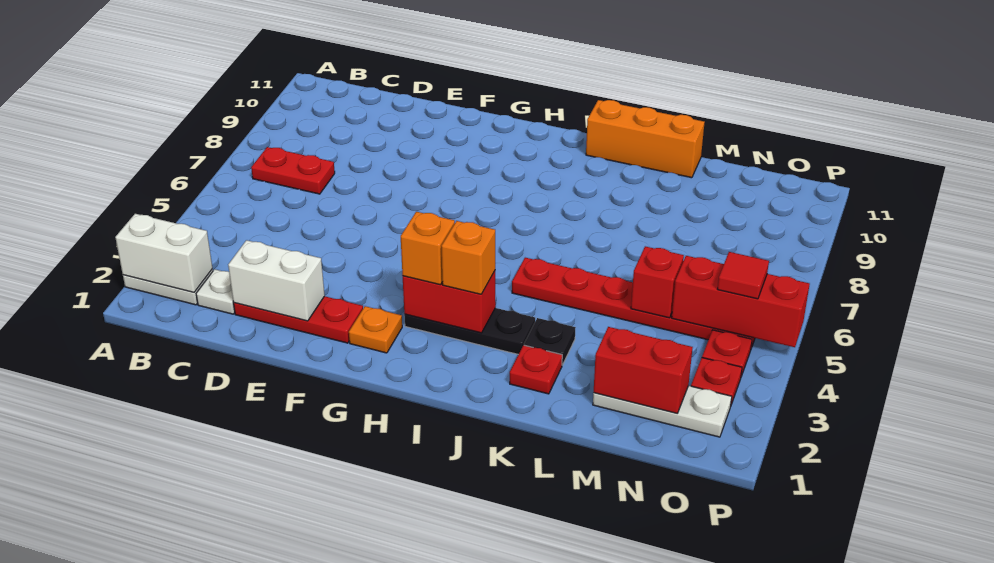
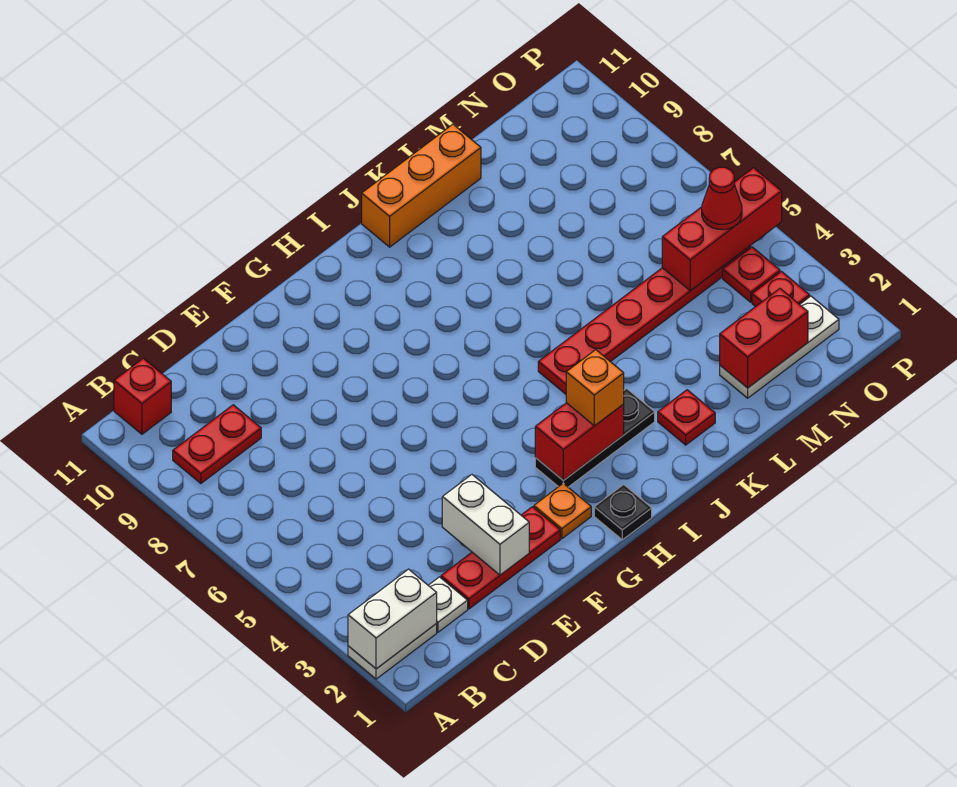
red plate B7:C7 level 1 -> red plate B9:C9 level 1
white brick D2:E2 level 2 -> white brick E2:E3 level 2
orange brick H3 level 3 -> none
black plate K3 level 1 -> black plate H1 level 1
red brick M5 level 2 -> red brick B11 level 1
red tile O5 level 3 -> red cone O5 level 3

